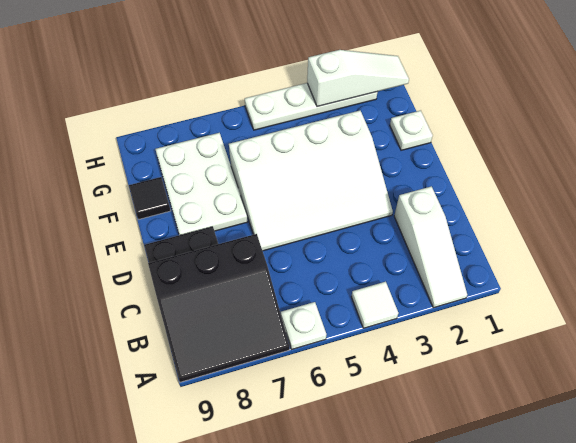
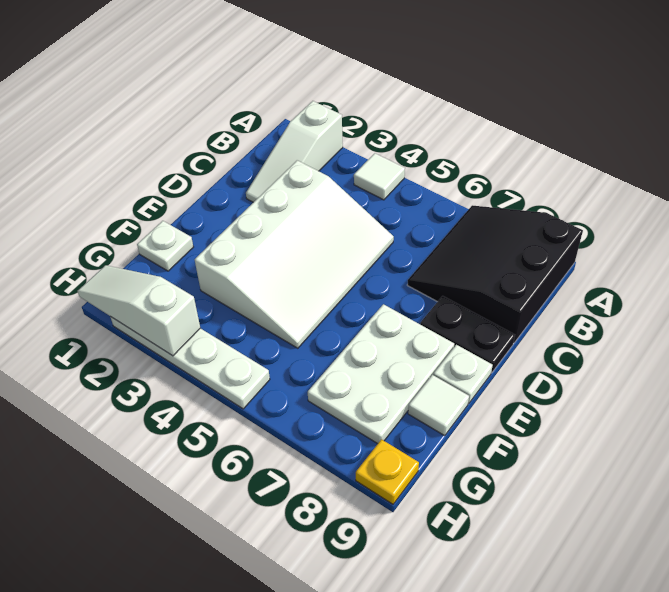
white slope A2:C2 level 1 top C -> white slope A2:C2 level 1 top A
white plate A6 level 1 -> white plate E9 level 1
black slope A7:C9 level 1 top C -> black slope A7:C9 level 1 top 9
white slope D3:F6 level 1 top F -> white slope C3:F5 level 1 top 3
black tile F9 level 1 -> white tile F9 level 1
none -> yellow plate H9 level 1

